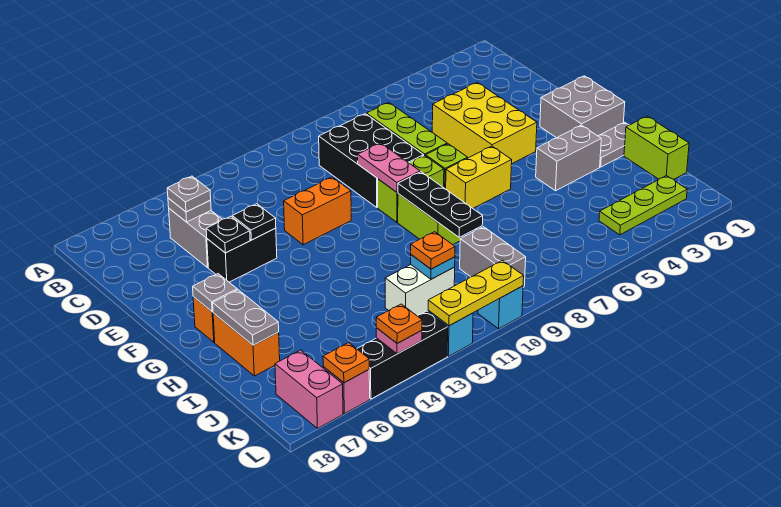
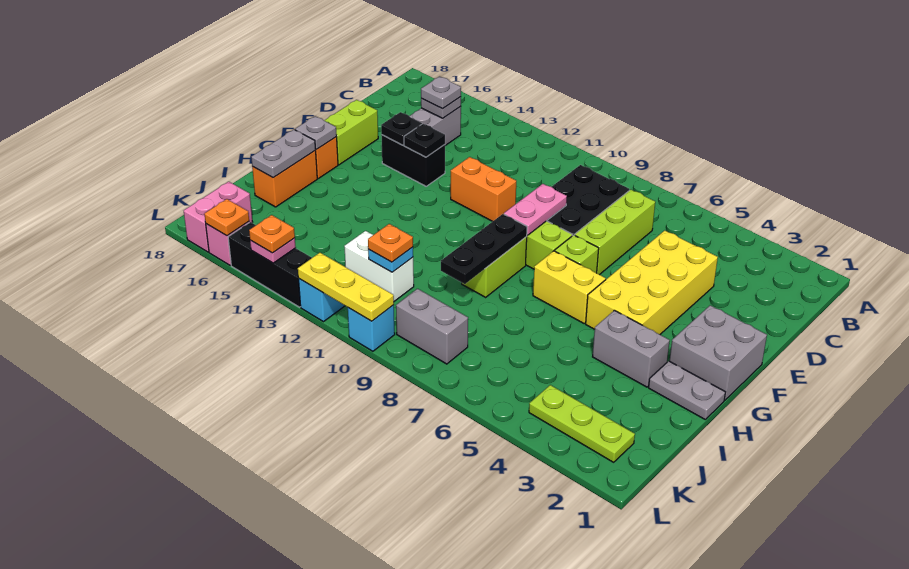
yellow brick D4:F5 level 1 -> yellow brick D4:G5 level 1
lime brick I1:J1 level 1 -> lime brick E17:F17 level 1
grey brick J9:K9 level 1 -> grey brick K8:K9 level 1

